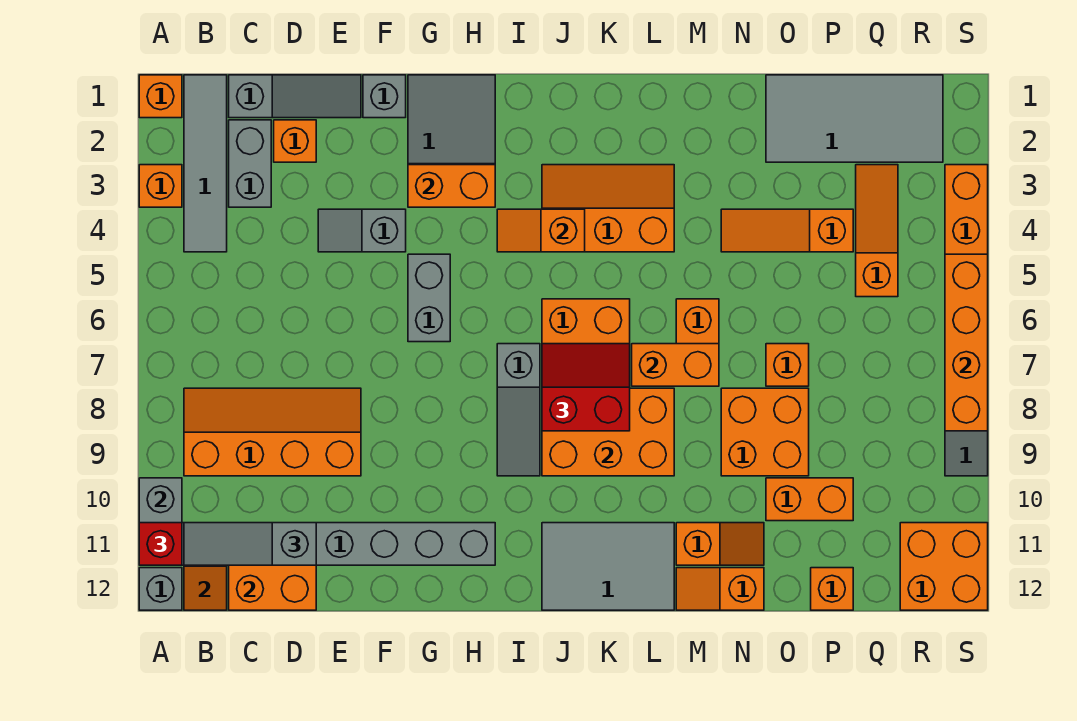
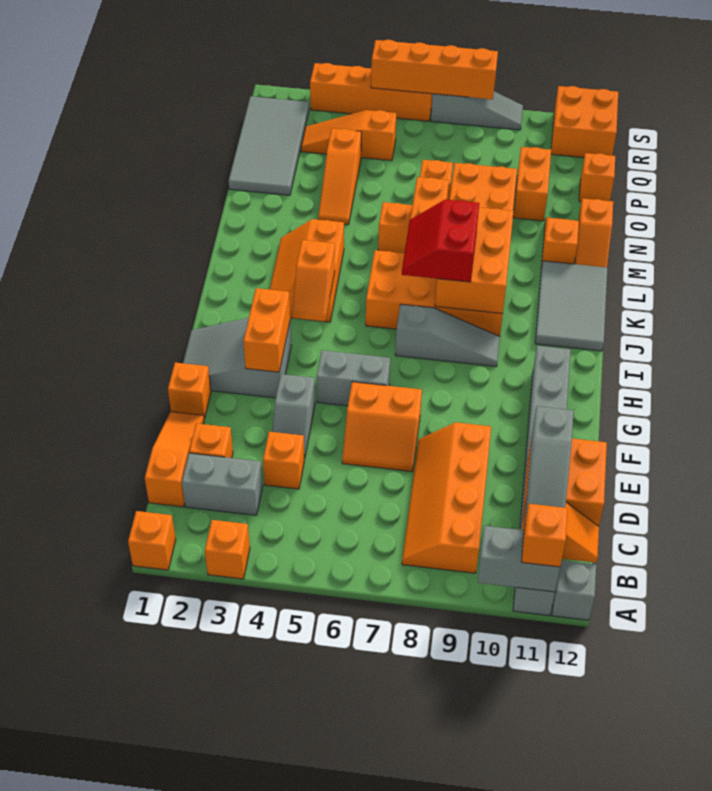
red brick A11 level 3 -> orange brick A11 level 3
grey tile B1:B4 level 1 -> none
grey slope C1:E1 level 1 top C -> orange slope C1:E1 level 1 top C
none -> orange brick D4 level 1
none -> orange slope E6:F7 level 1 top F
grey brick F1 level 1 -> orange brick F1 level 1

